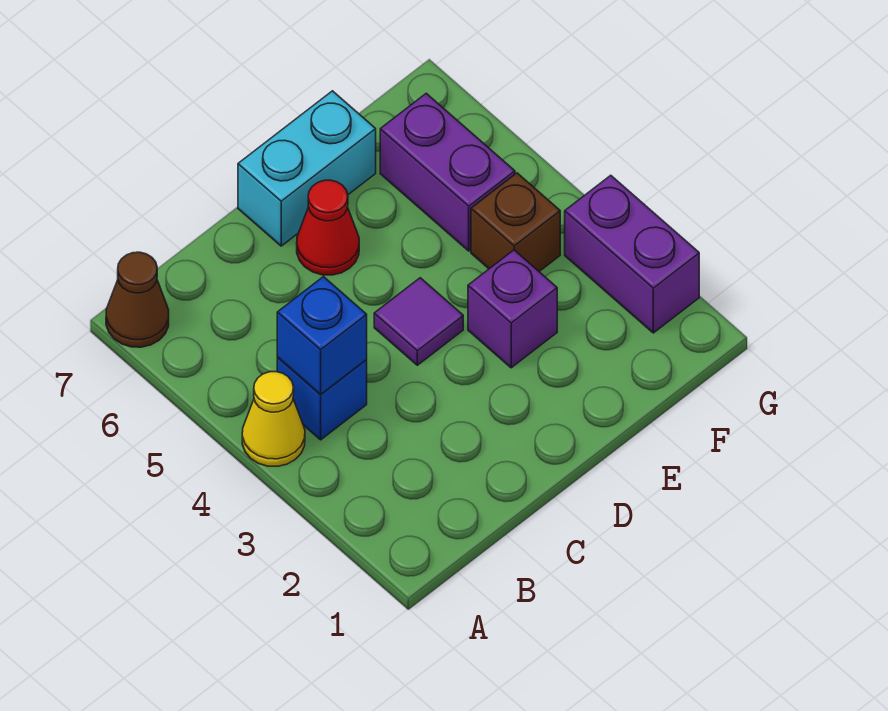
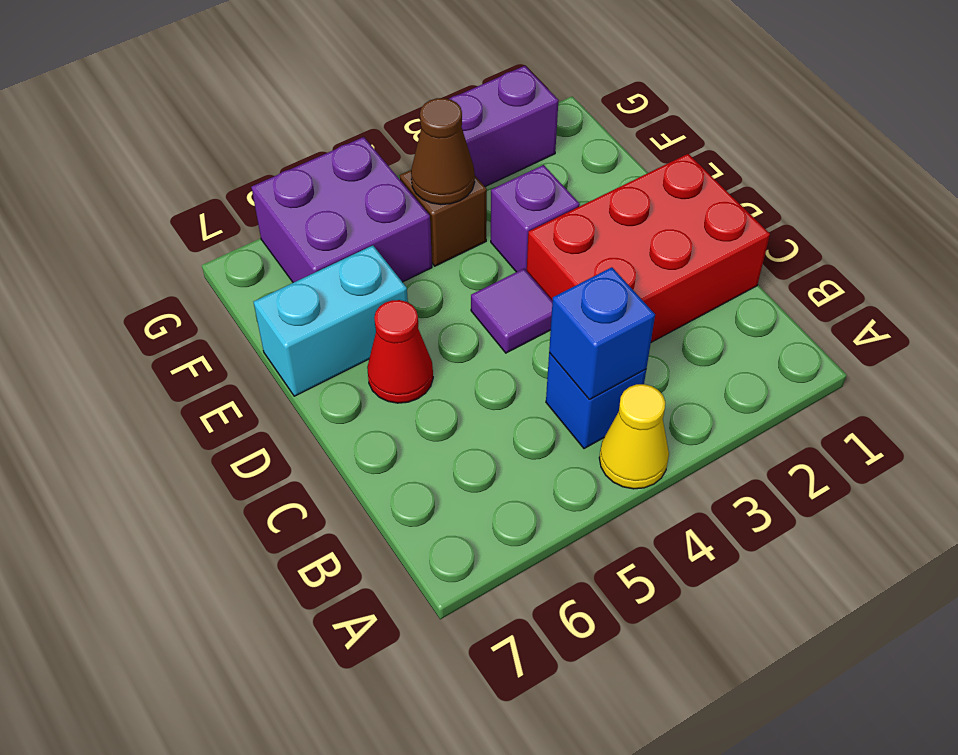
brown cone A7 level 1 -> brown cone F4 level 2
none -> red brick C1:D3 level 1
cyan brick D7:E7 level 1 -> cyan brick E6:E7 level 1
purple brick F5:F6 level 1 -> purple brick F5:G6 level 1

